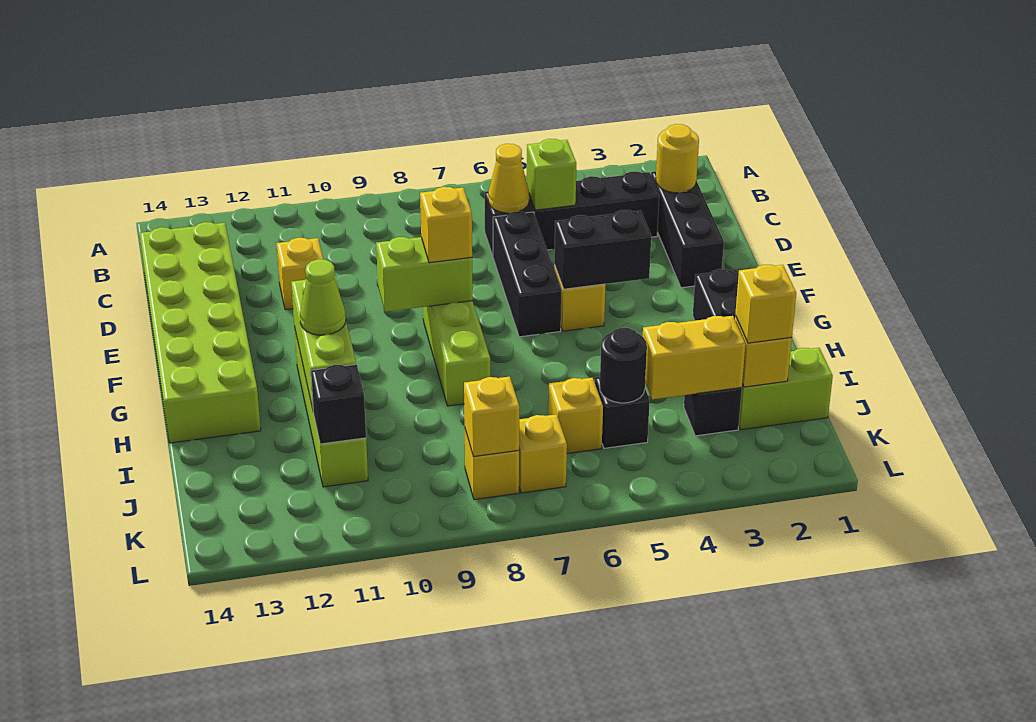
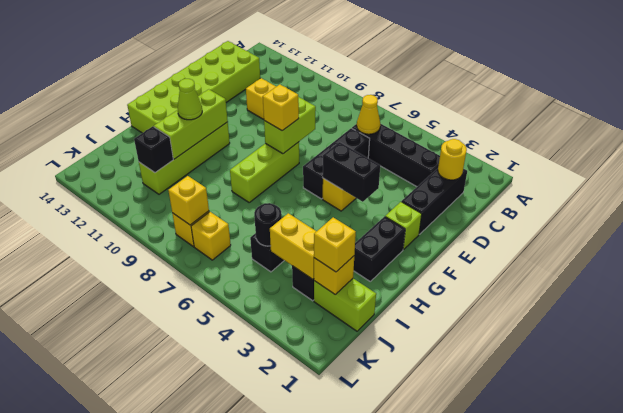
lime brick C5 level 2 -> lime brick F2 level 1
lime brick F8:F9 level 2 -> lime brick E8:F8 level 2
yellow brick J6 level 1 -> none

